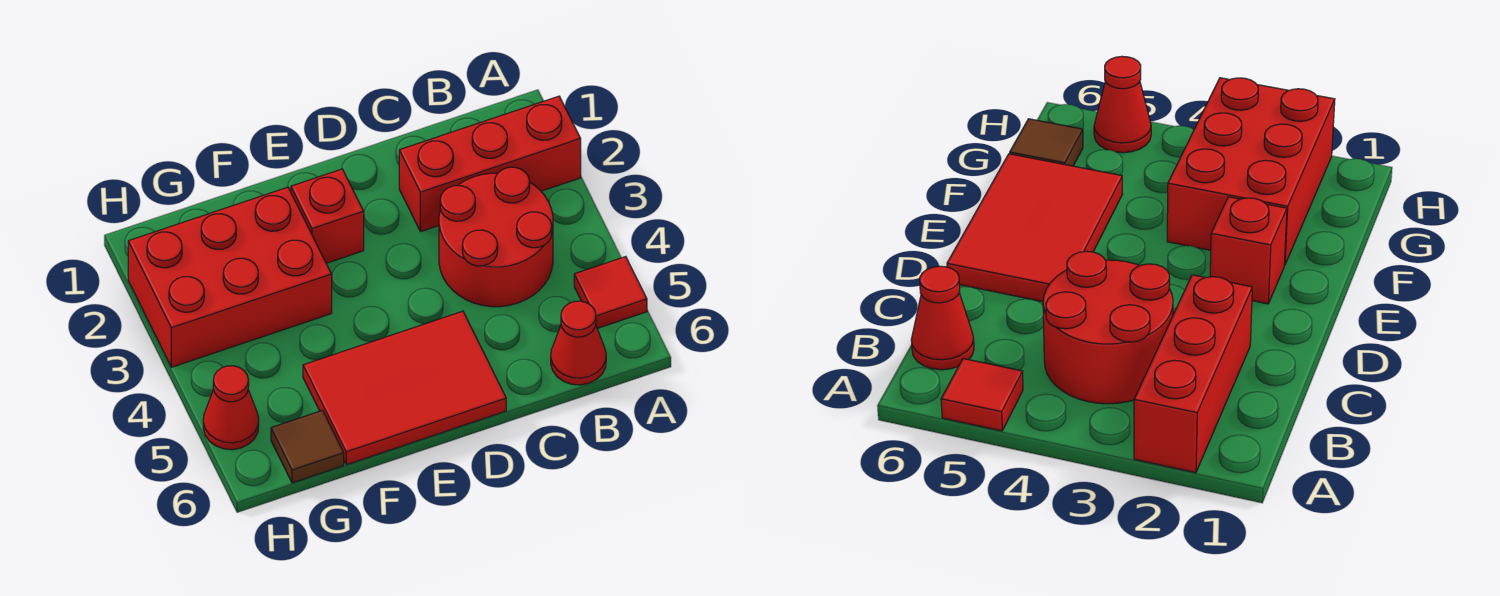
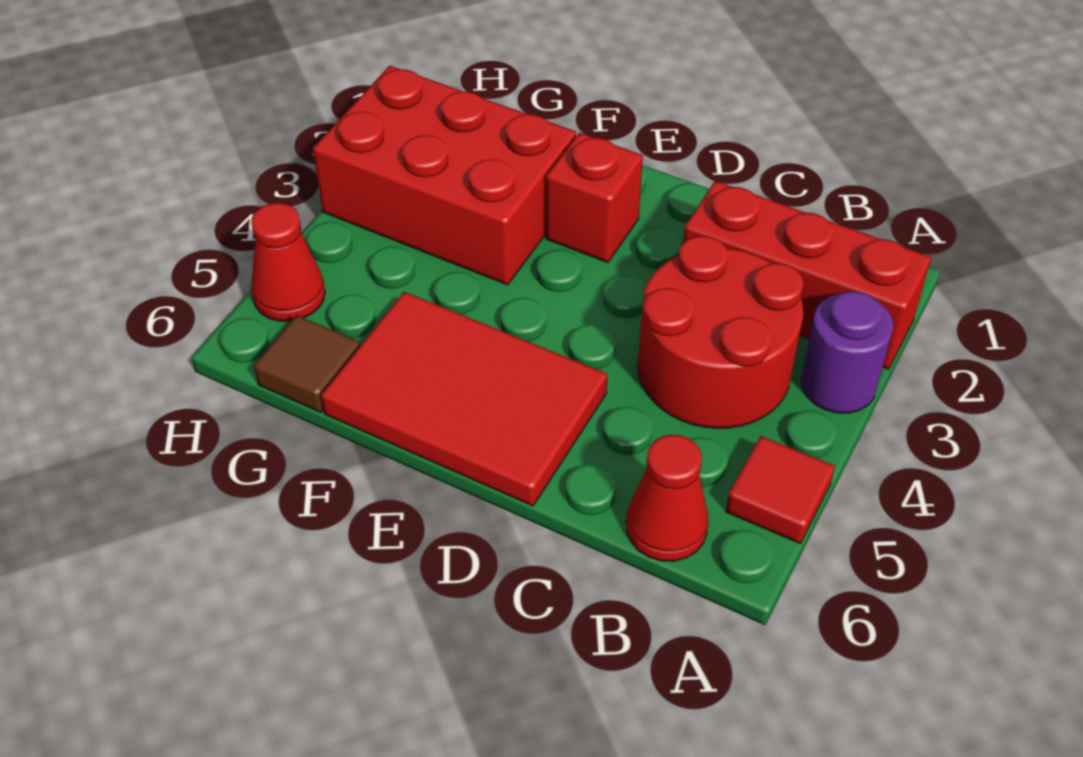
none -> purple round brick A3 level 1

